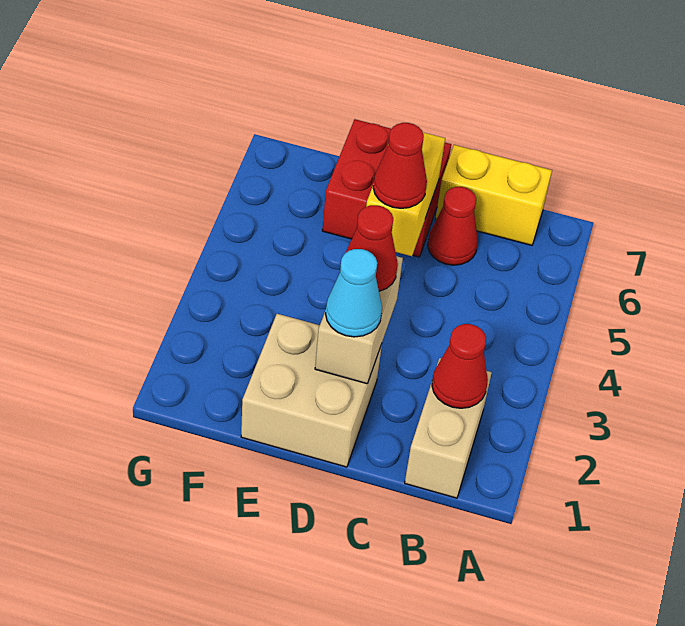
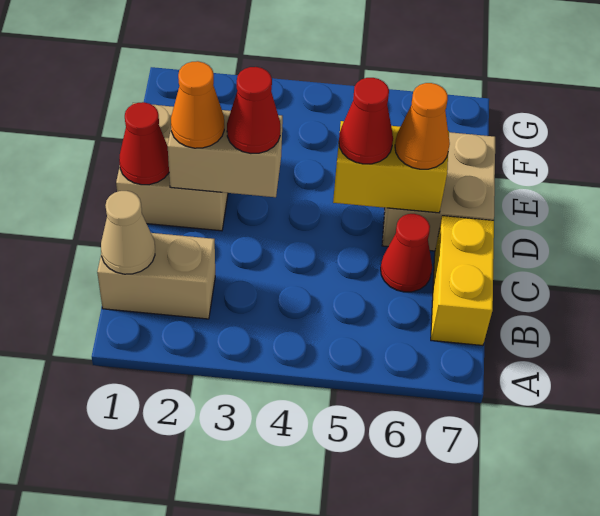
none -> tan cone B1 level 2
red cone B2 level 2 -> red cone D1 level 2
cyan cone D2 level 3 -> orange cone D2 level 3
red brick D6:E7 level 1 -> tan brick D6:E7 level 1
none -> orange cone D6 level 3

